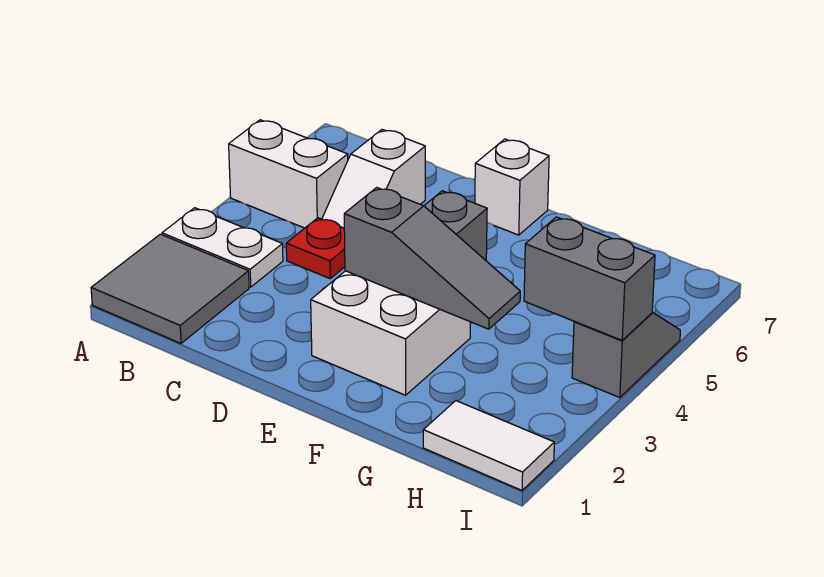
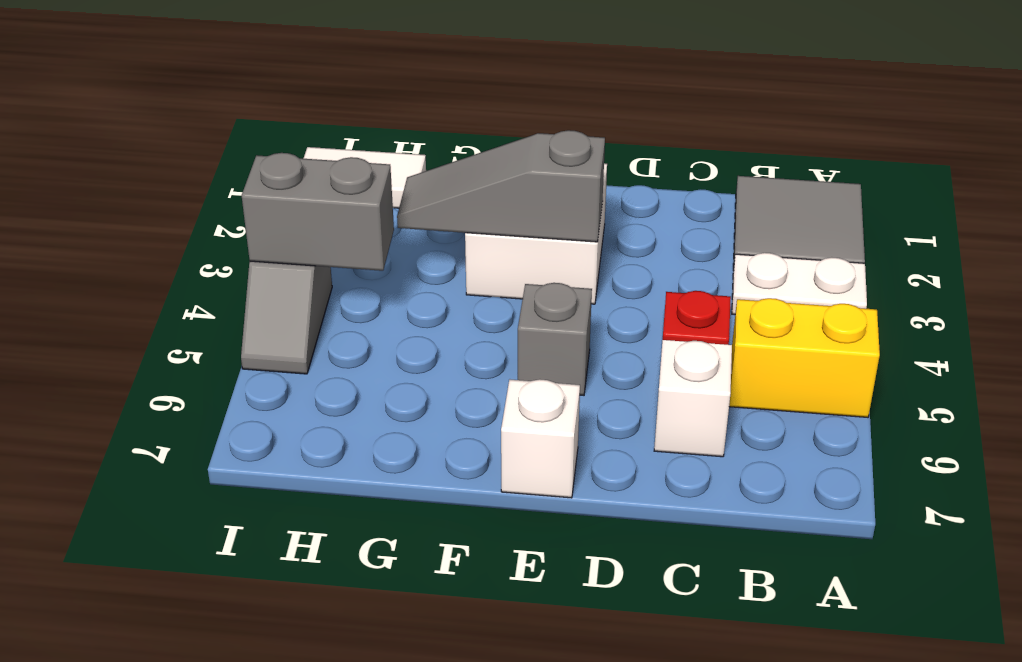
white brick A5:B5 level 1 -> yellow brick A5:B5 level 1

